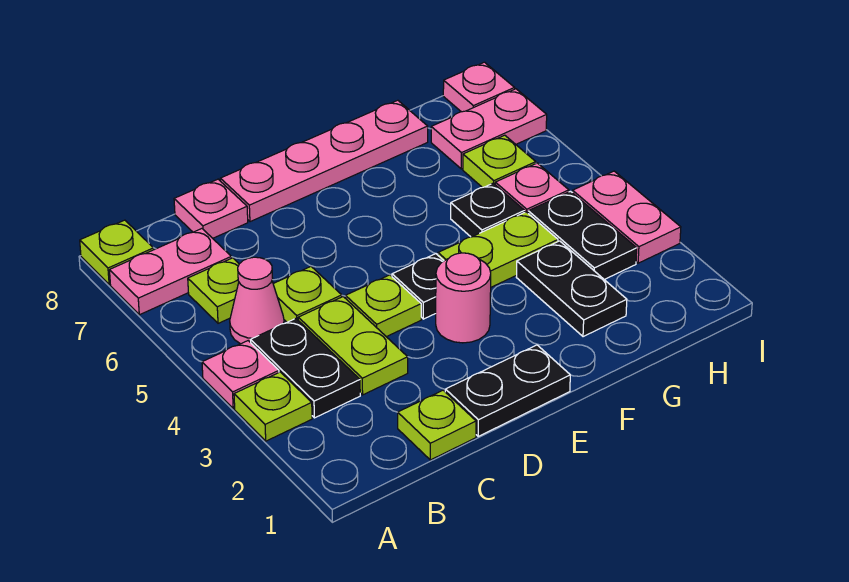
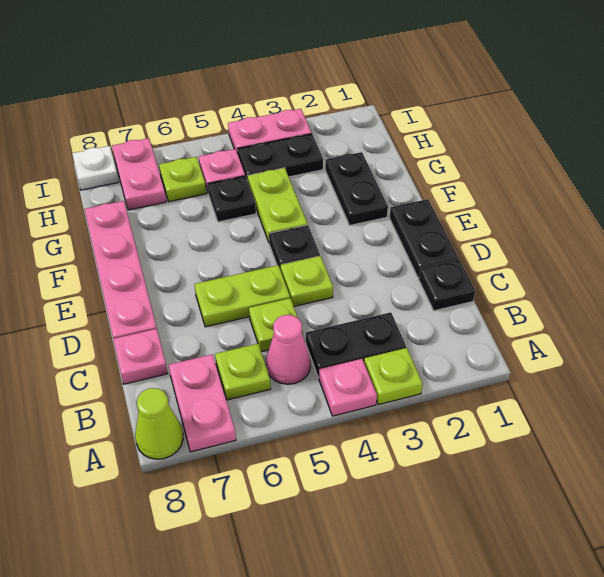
lime plate A8 level 1 -> lime cone A8 level 1
lime plate C1 level 1 -> black plate C1 level 1
lime plate C3:C4 level 1 -> lime plate D5:D6 level 1
pink round brick E3 level 1 -> none
black plate G2:G3 level 1 -> black plate F2:G2 level 1
pink plate I8 level 1 -> white plate I8 level 1

